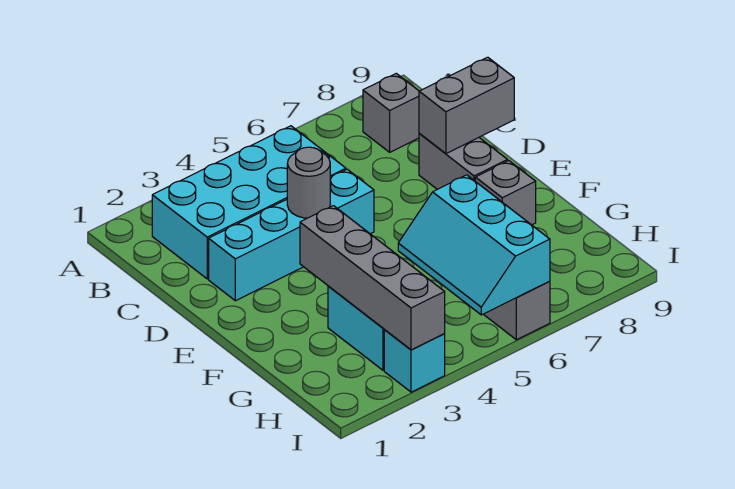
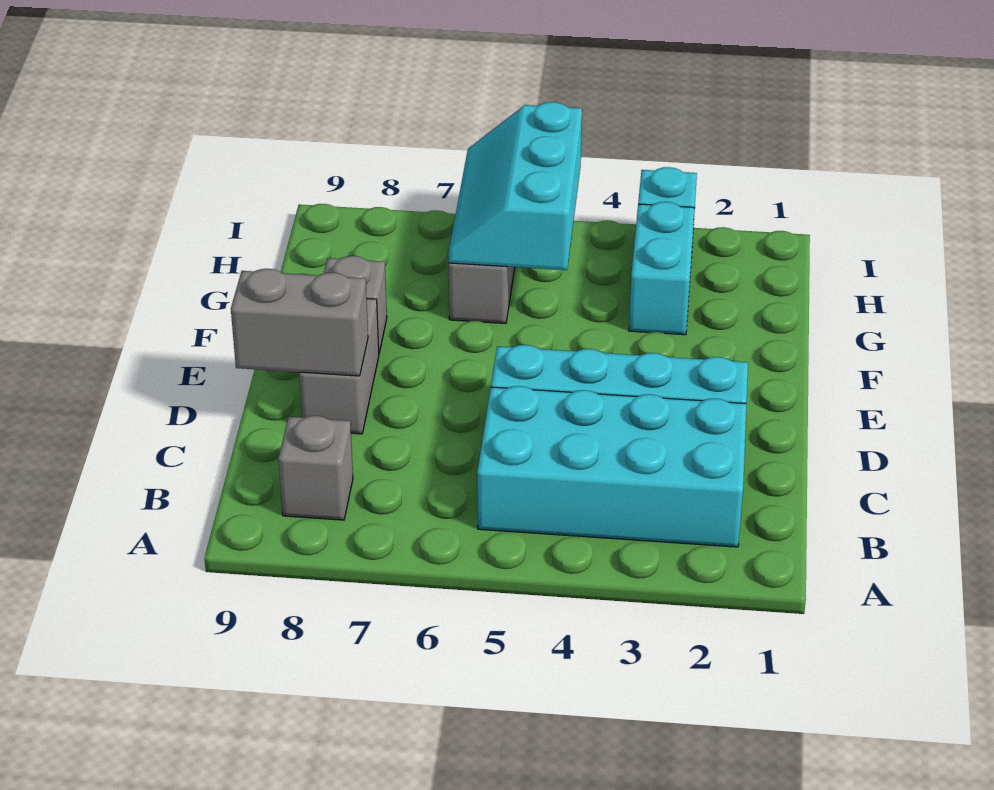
grey round brick D4 level 2 -> none
grey brick F3:I3 level 2 -> none
cyan slope G5:I6 level 2 top 6 -> cyan slope G5:I6 level 2 top 5

